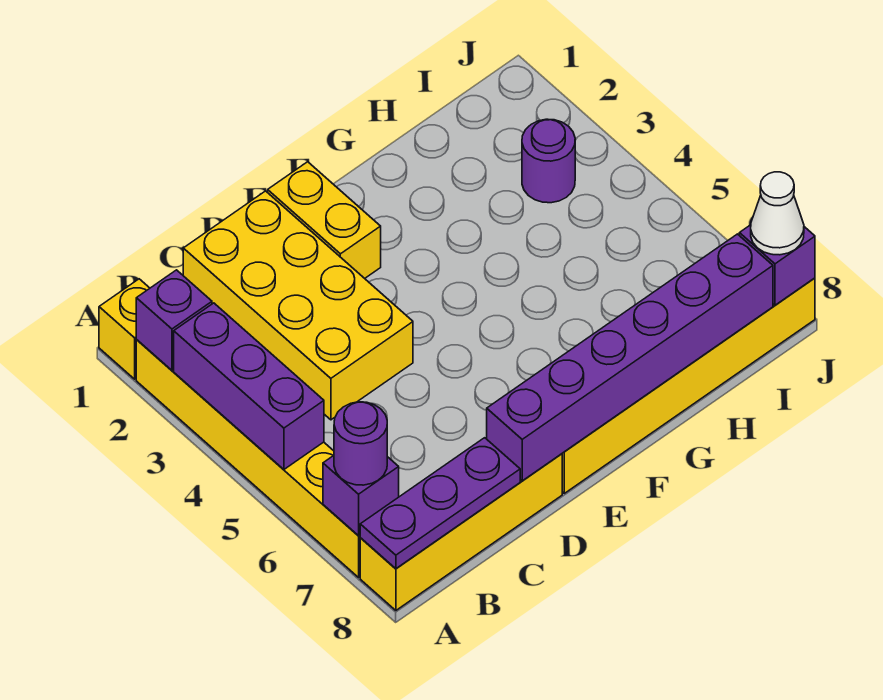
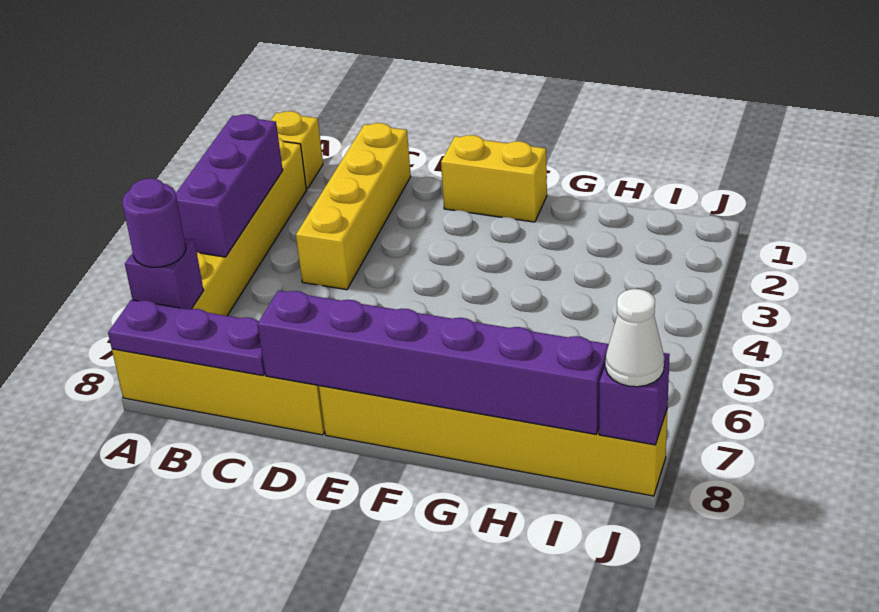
purple brick A2 level 2 -> none
yellow brick C1:D4 level 1 -> yellow brick C1:C4 level 1
yellow brick E1:E2 level 1 -> yellow brick E1:F1 level 1
purple round brick I3 level 1 -> none

